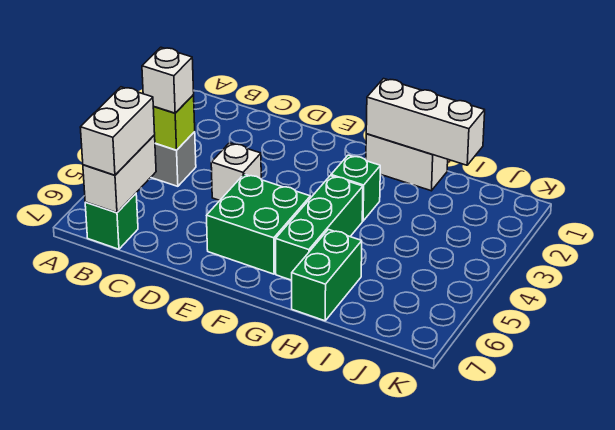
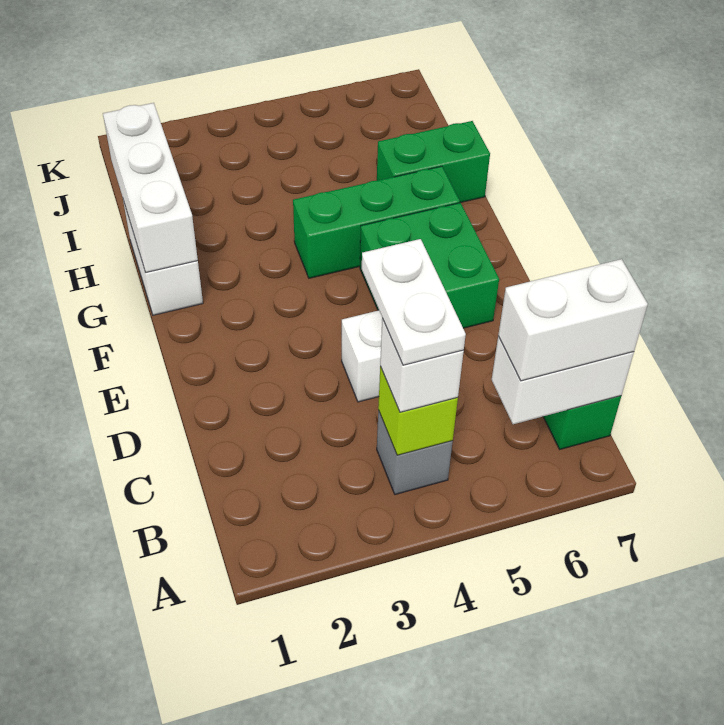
none -> white plate B4:C4 level 4
green brick G3 level 1 -> none

